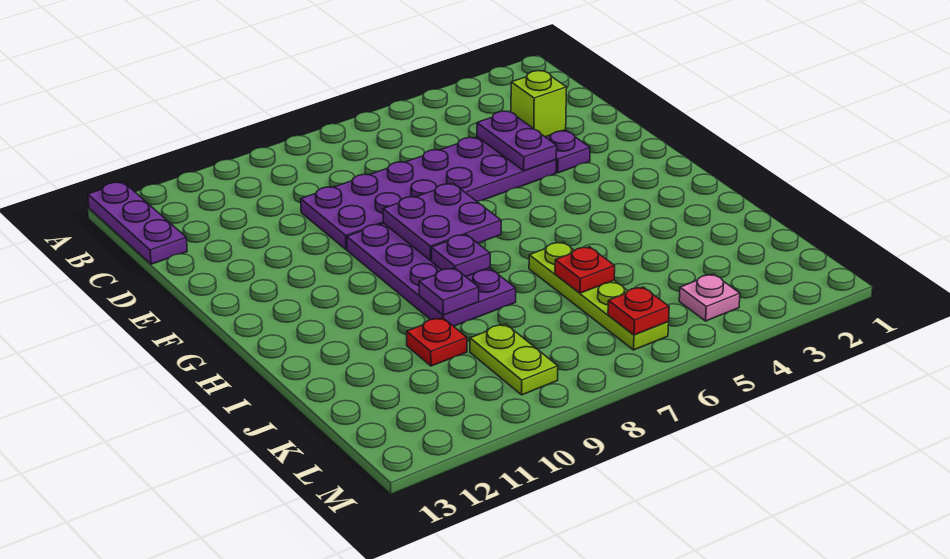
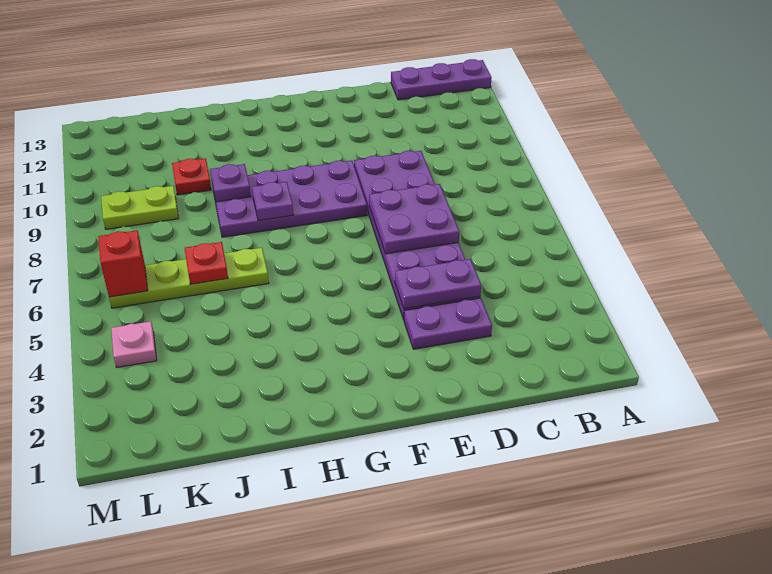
lime brick D3 level 2 -> none
purple plate F7:G8 level 2 -> purple plate D6:E7 level 2
red plate L6 level 2 -> red brick L6 level 2

